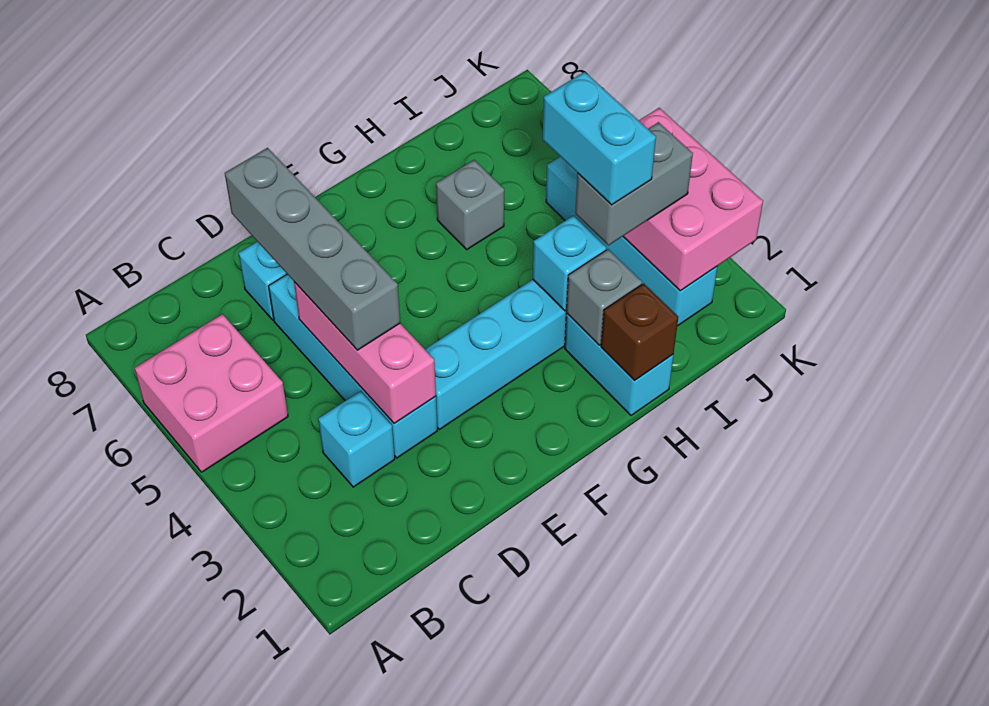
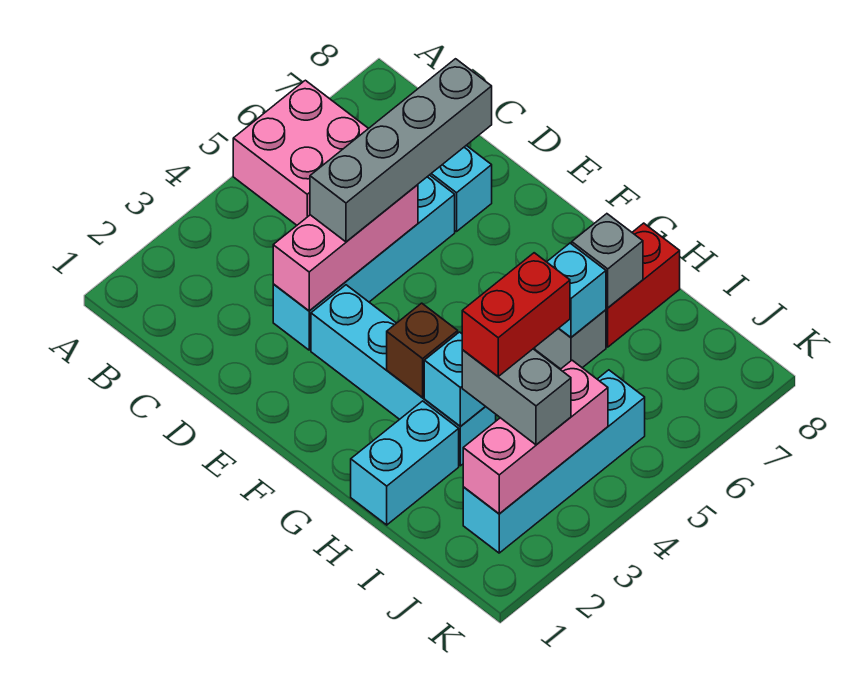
cyan brick C3 level 1 -> cyan brick H6 level 2
brown brick H1 level 2 -> brown brick G3 level 2
grey brick H2 level 2 -> grey brick H7 level 2
none -> red brick H7:H8 level 1
cyan brick I3:I4 level 4 -> red brick I3:I4 level 4
pink brick J2:K4 level 2 -> pink brick J2:J4 level 2

